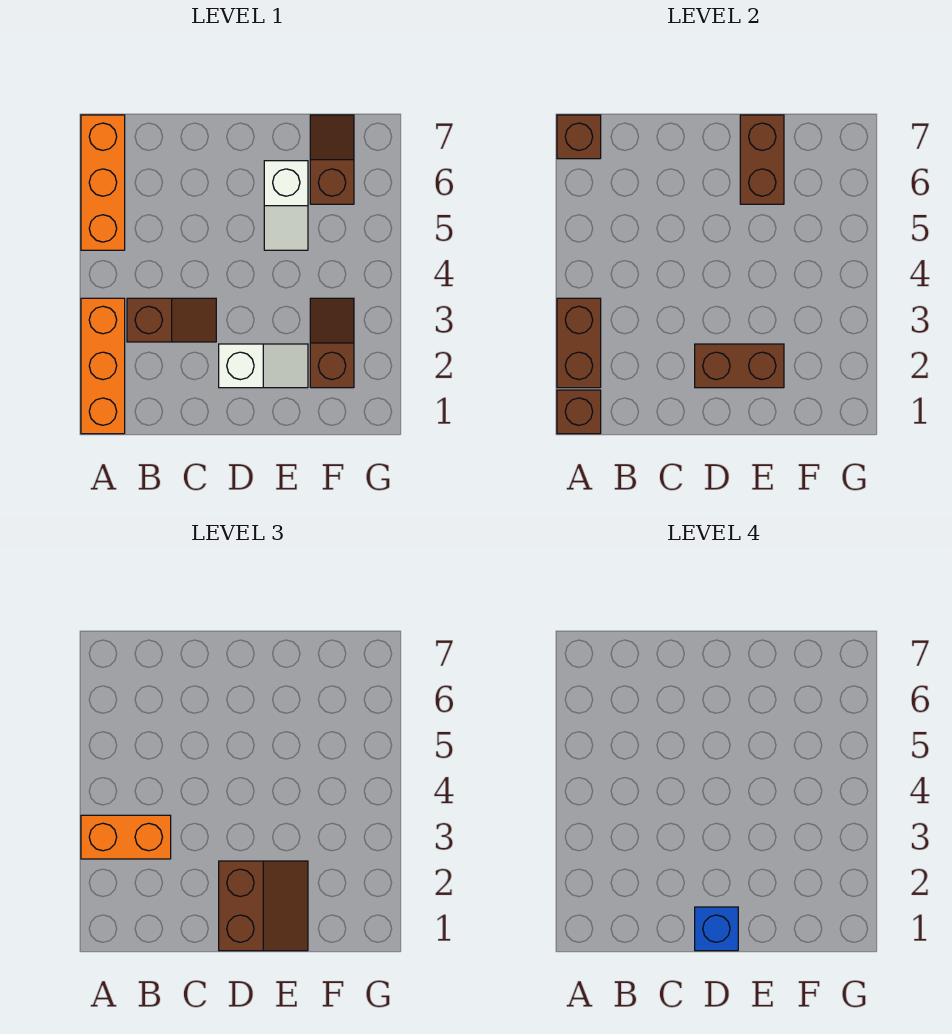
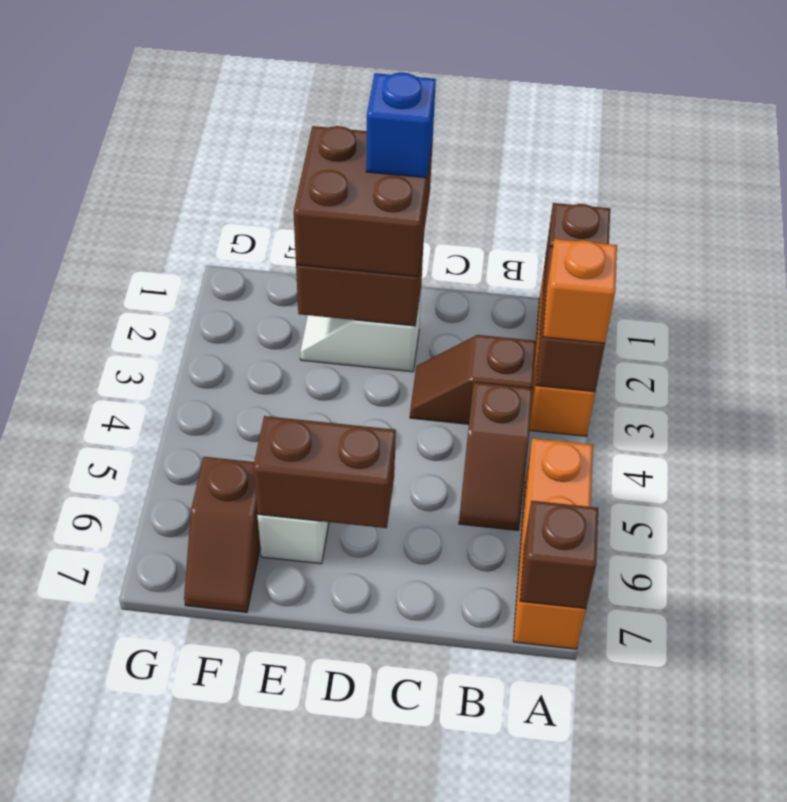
orange brick A3:B3 level 3 -> orange brick A3 level 3
brown slope D1:E2 level 3 top D -> brown brick D1:E2 level 3
brown brick E6:E7 level 2 -> brown brick D6:E6 level 2
brown slope F2:F3 level 1 top 2 -> brown slope B4:B5 level 1 top 4

